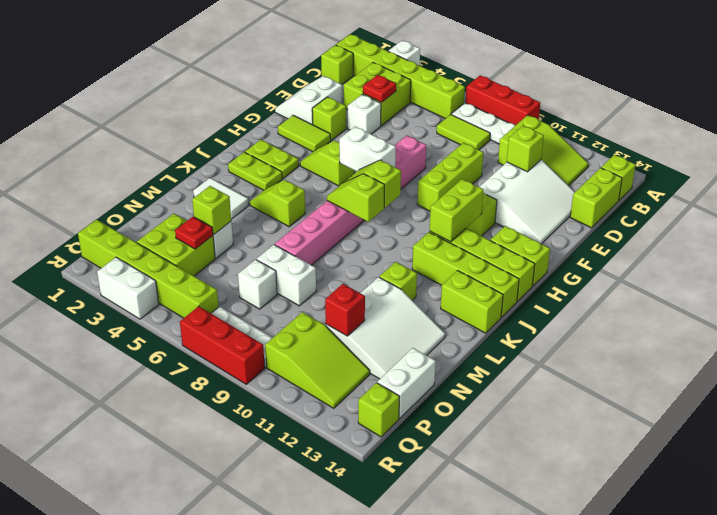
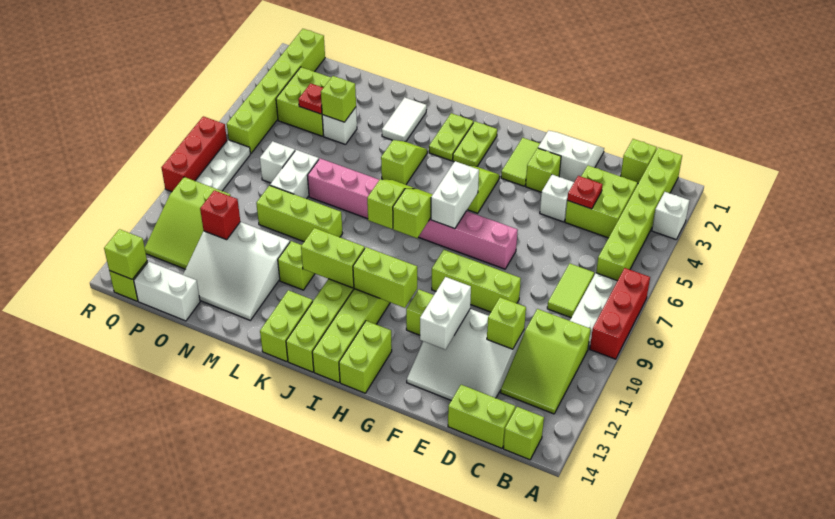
none -> lime brick J11:K11 level 2
none -> lime brick L9:N9 level 1
none -> lime brick Q14 level 2
white brick R3:R4 level 1 -> white brick F11:F12 level 2

